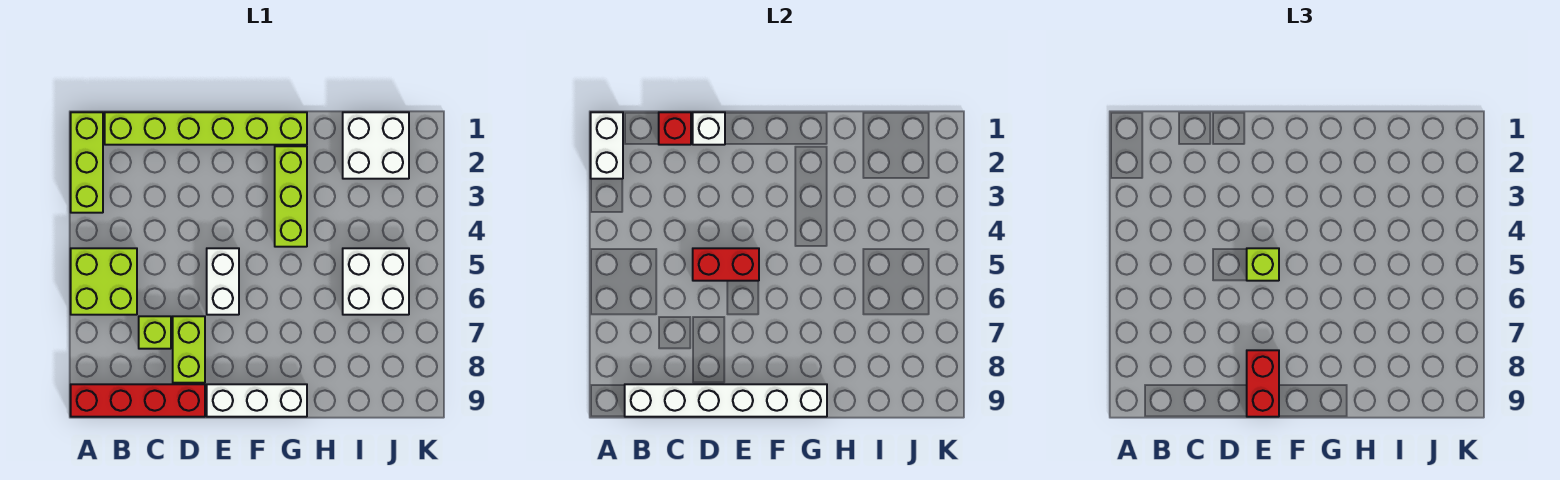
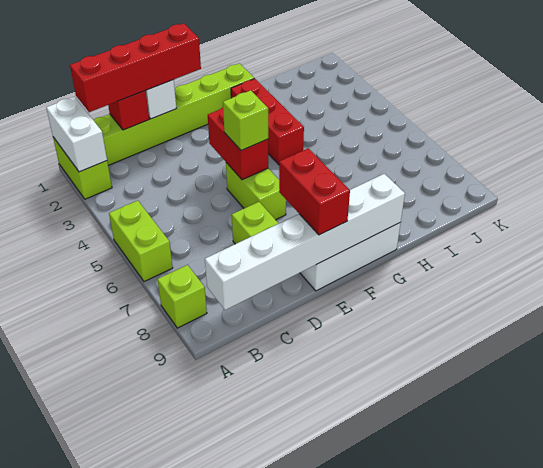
lime brick A1:A3 level 1 -> lime brick A1:A2 level 1
lime brick A5:B6 level 1 -> lime brick A5:A6 level 1
red brick A9:D9 level 1 -> red brick B1:E1 level 3
lime brick C7 level 1 -> lime brick A8 level 1
red brick D5:E5 level 2 -> red brick E4:E5 level 2
white brick E5:E6 level 1 -> lime brick E5:E6 level 1
lime brick G2:G4 level 1 -> red brick G2:G4 level 1
white brick I1:J2 level 1 -> none
white brick I5:J6 level 1 -> none

